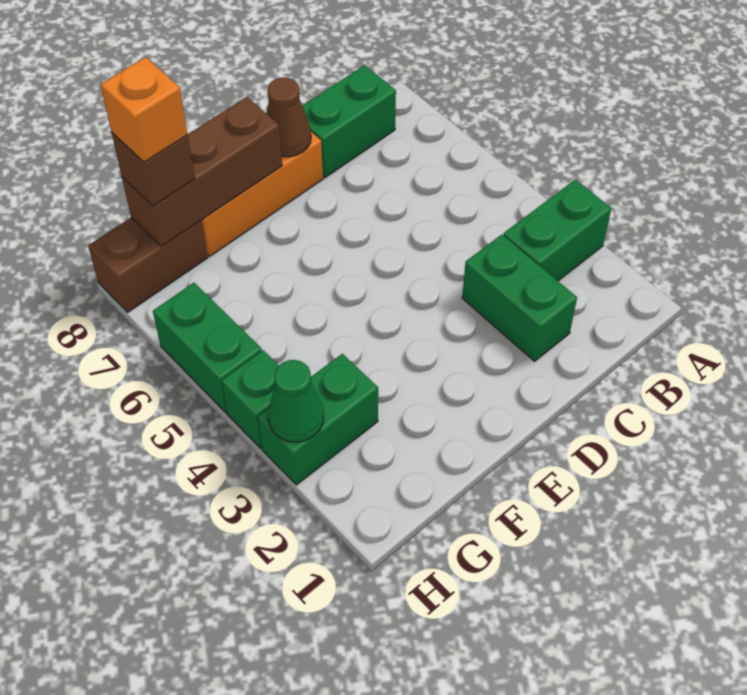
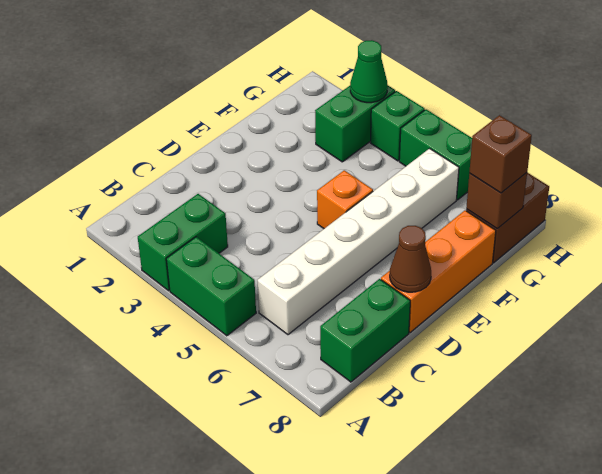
none -> white brick B6:G6 level 1
green brick C2:C3 level 1 -> green brick A4:A5 level 1
brown brick E8:G8 level 2 -> brown brick G8 level 2
orange brick G8 level 4 -> orange brick E5 level 1

